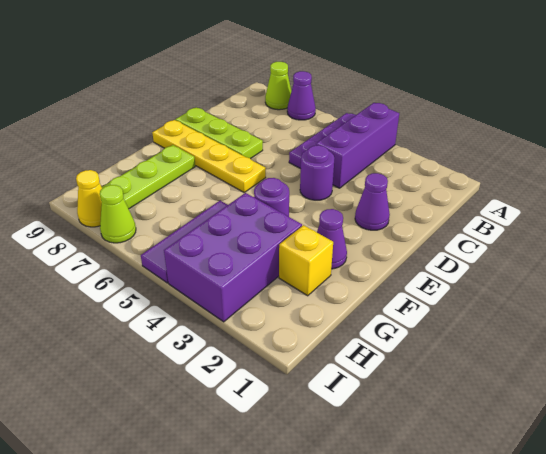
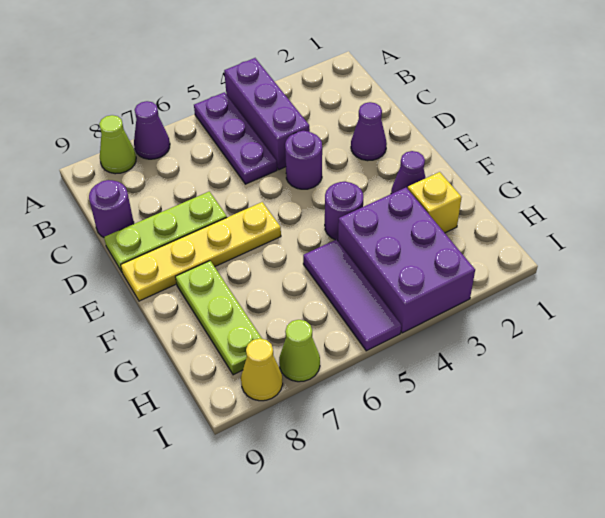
none -> purple round brick C9 level 1

